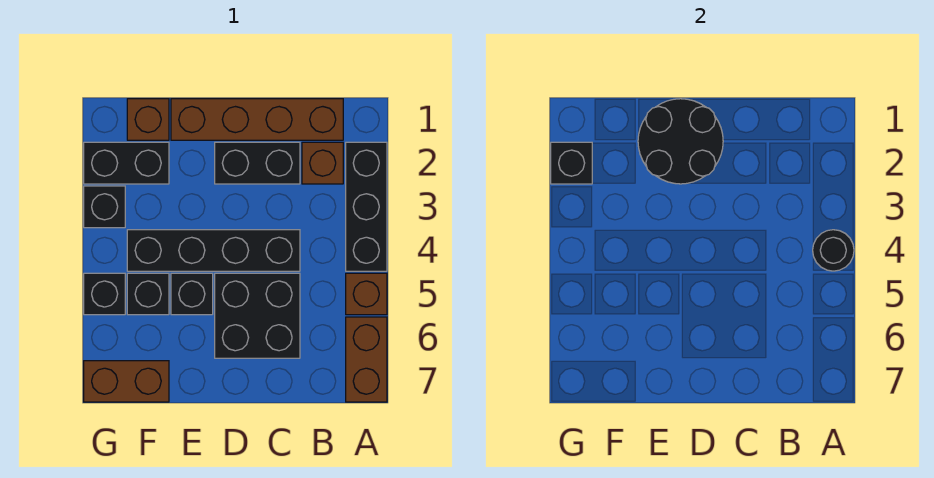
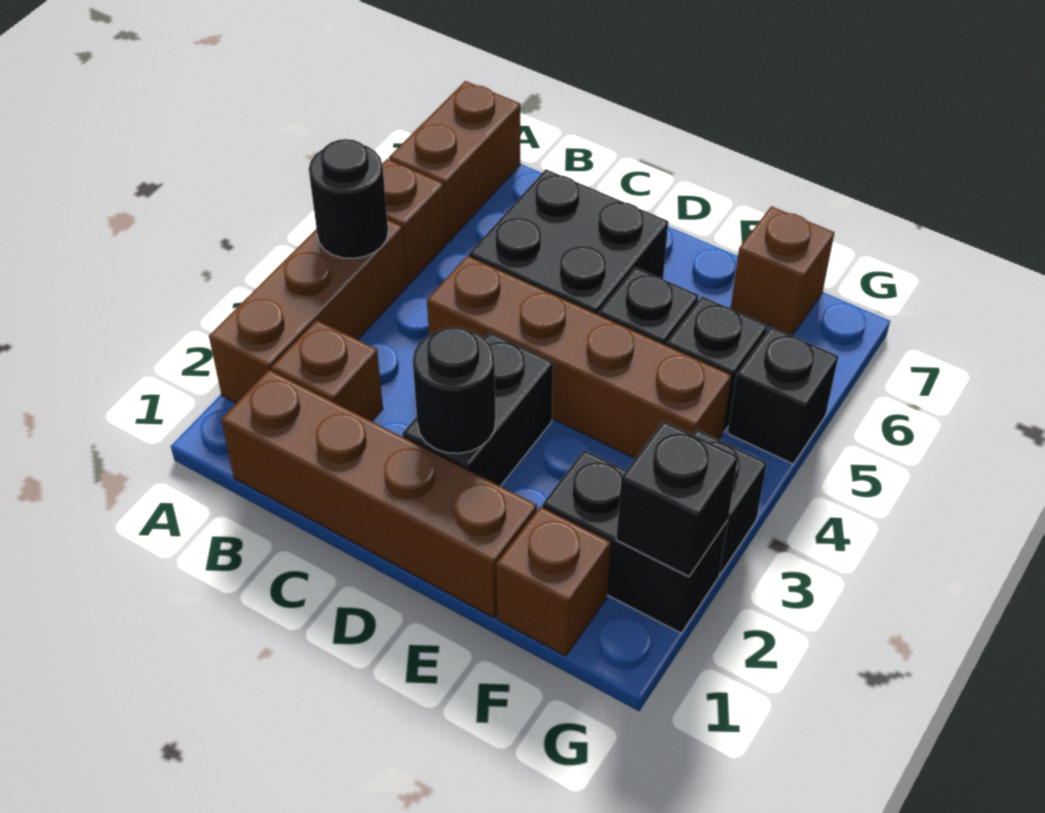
black brick A2:A4 level 1 -> brown brick A2:A4 level 1
black brick C2:D2 level 1 -> black brick D2:D3 level 1
black brick C4:F4 level 1 -> brown brick C4:F4 level 1
black round brick D1:E2 level 2 -> black round brick D2 level 2
brown brick F7:G7 level 1 -> brown brick F7 level 1

